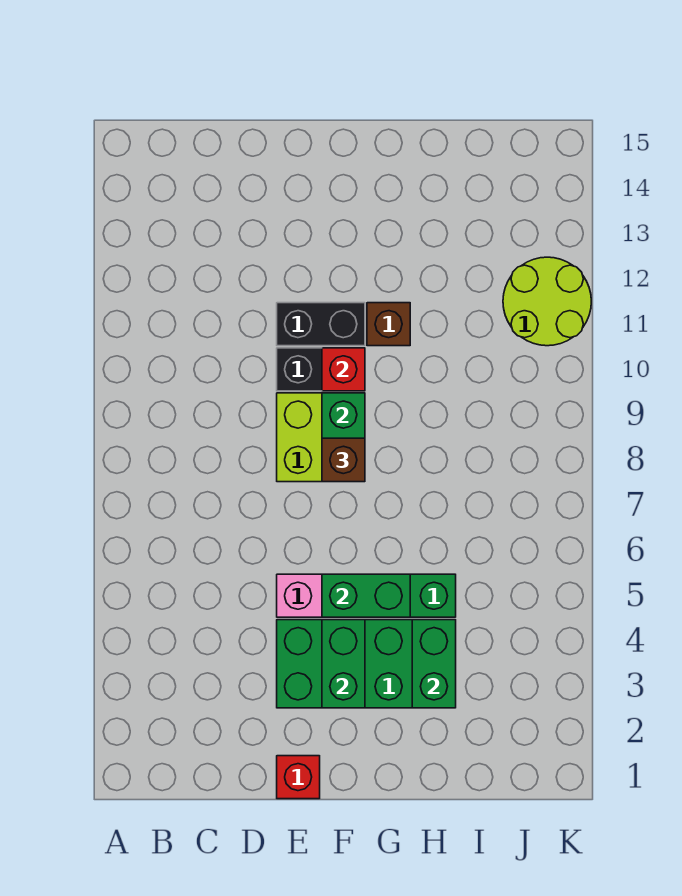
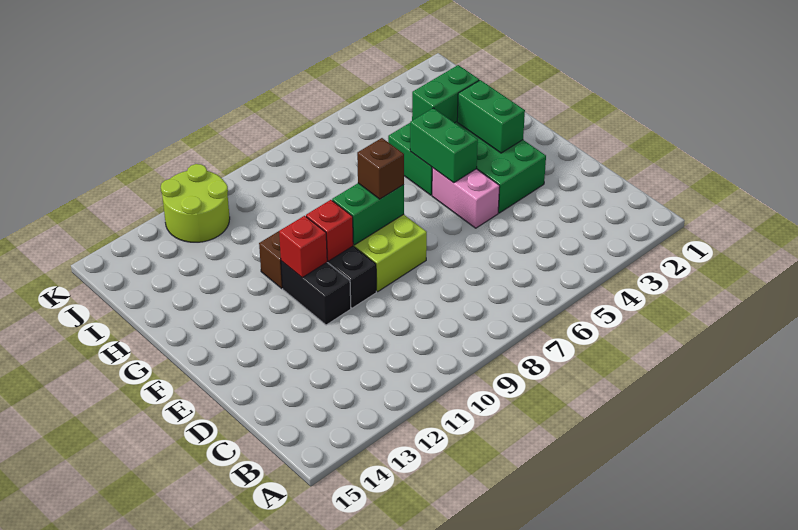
red brick E1 level 1 -> red brick F11 level 2
green brick F3:F4 level 2 -> green brick F3:G3 level 2

